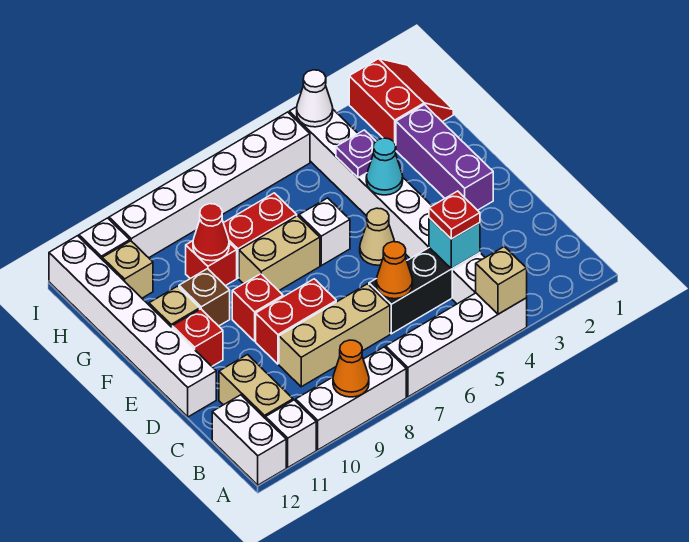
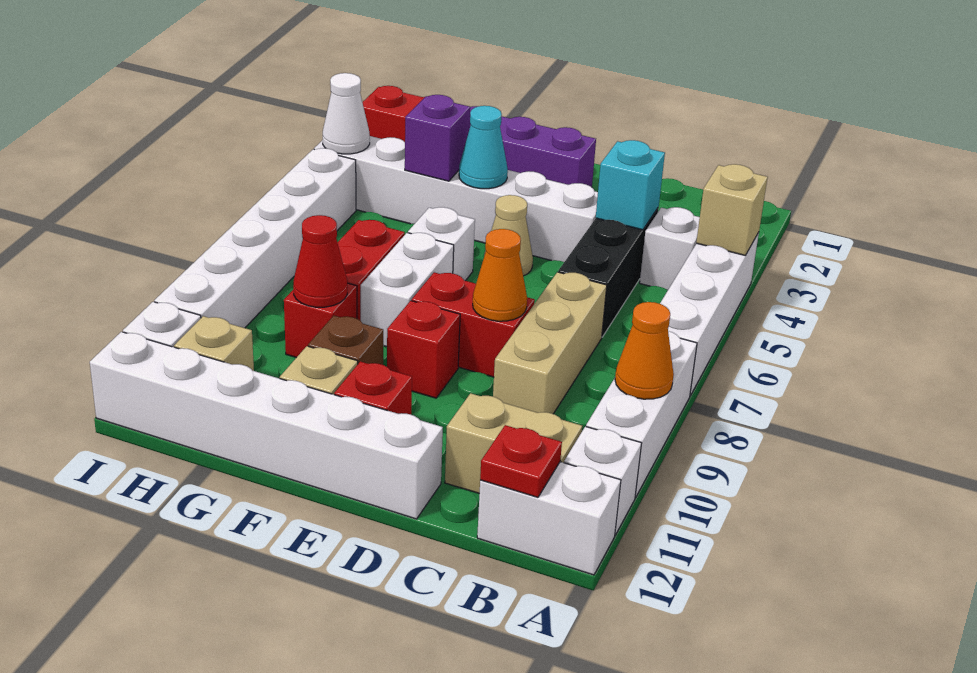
red plate C4 level 3 -> red plate B12 level 2
orange cone C6 level 2 -> orange cone D8 level 2
red brick D8:D9 level 1 -> red brick D8:E8 level 1
tan brick F7:F8 level 1 -> white brick F7:F8 level 1
purple plate G4 level 2 -> purple brick G4 level 2

